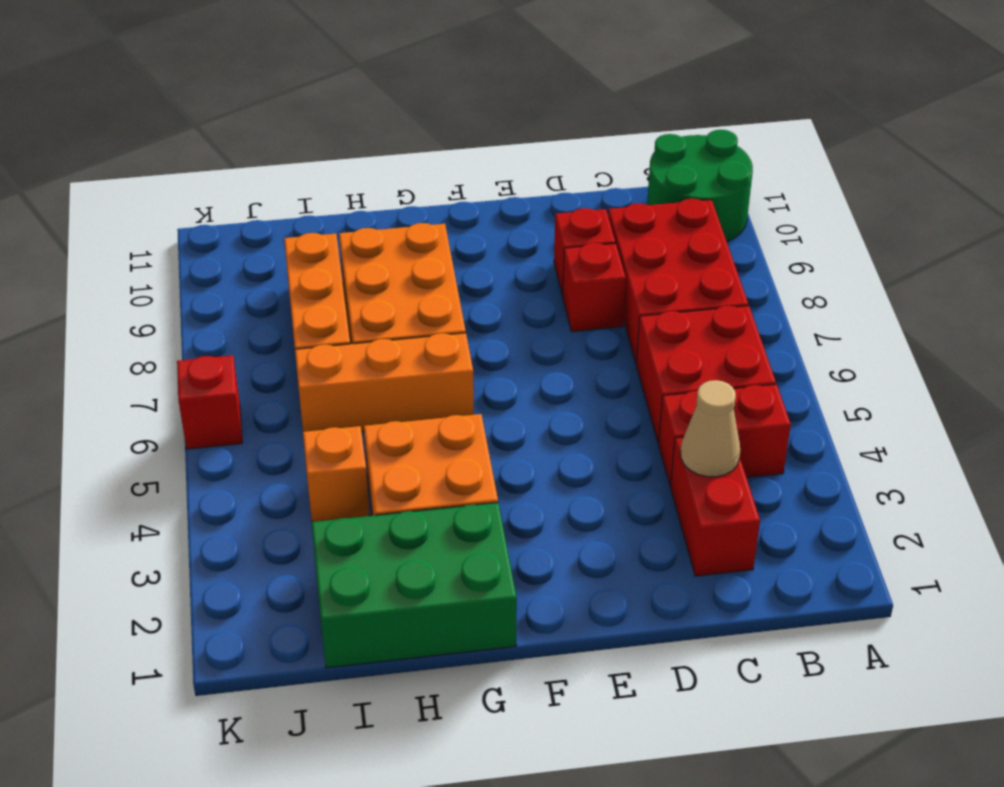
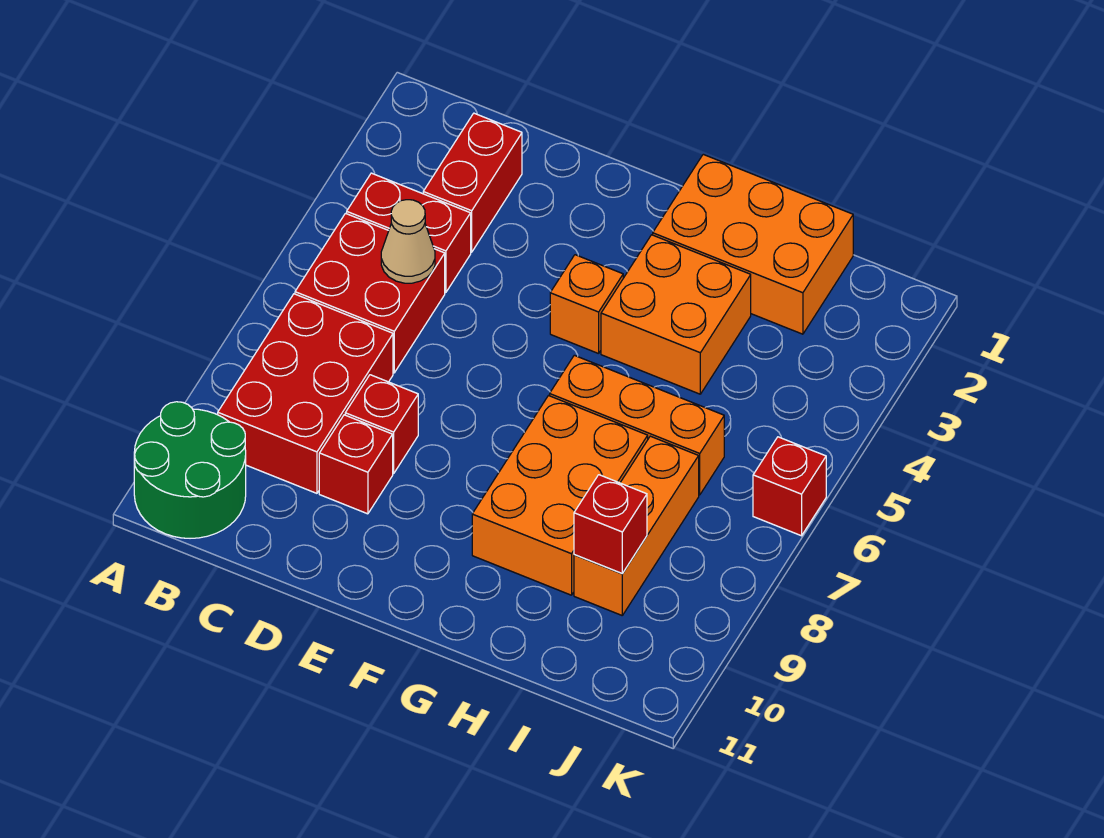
tan cone C3 level 2 -> tan cone C5 level 2
green brick G1:I2 level 1 -> orange brick G1:I2 level 1
orange brick I4 level 1 -> orange brick F4 level 1
none -> red brick I9 level 2

